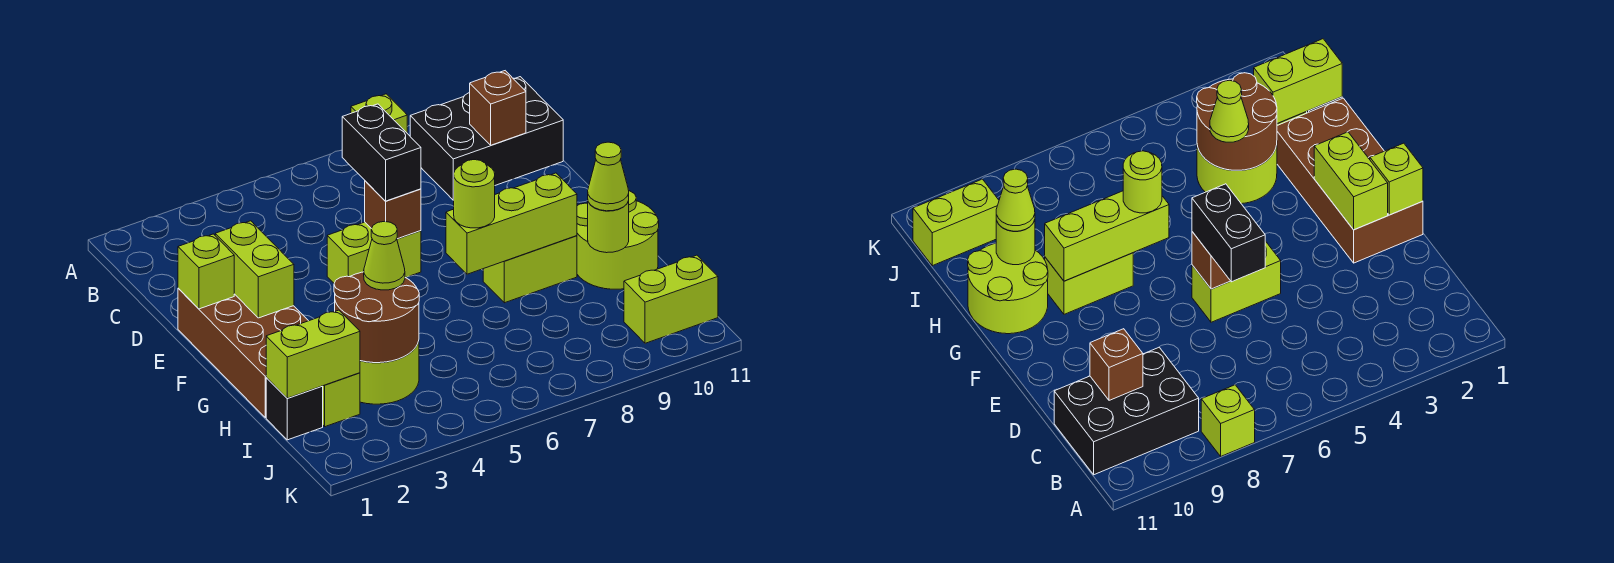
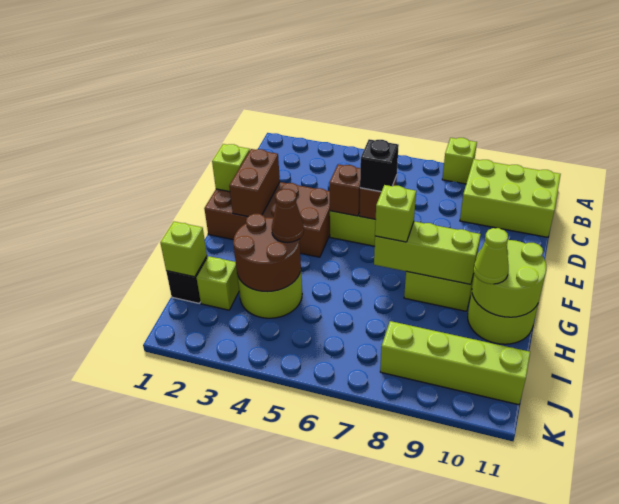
black brick B9:C11 level 1 -> lime brick B9:C11 level 1
brown brick C10 level 2 -> brown brick E5 level 2
black brick D6:E6 level 3 -> black brick E6 level 3
brown brick E1:H2 level 1 -> brown brick E1:F4 level 1
lime brick E2:F2 level 2 -> brown brick E2:F2 level 2
lime round brick G7 level 3 -> lime brick G7 level 3
lime cone H4 level 3 -> brown cone H4 level 3
lime round brick H10 level 2 -> lime round brick G10:H11 level 2
lime brick I1:I2 level 2 -> lime brick I1 level 2
lime brick J10:J11 level 1 -> lime brick J8:J11 level 1

